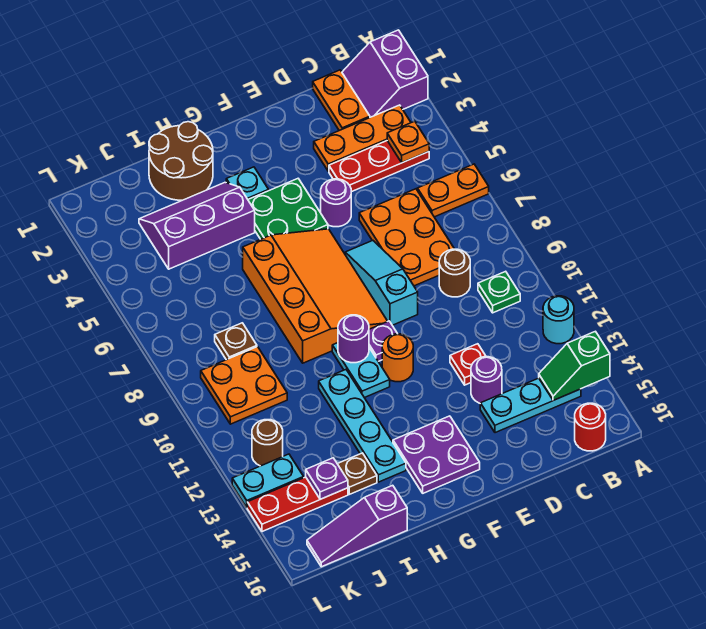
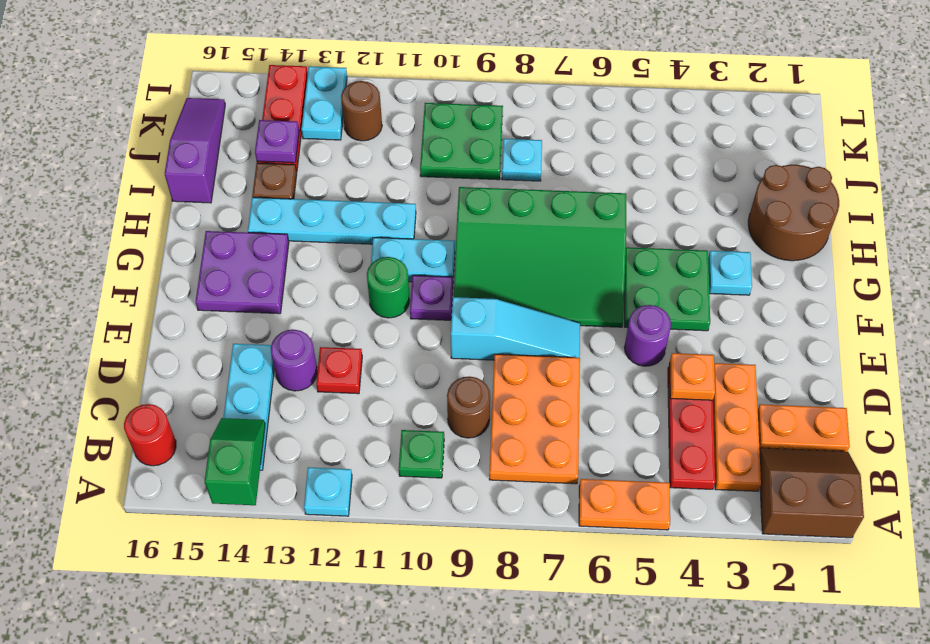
purple slope A1:B2 level 1 top A -> brown slope A1:B2 level 1 top A
orange plate A6:B6 level 1 -> orange plate A5:A6 level 1
cyan round brick A12 level 1 -> cyan plate A12 level 1
orange plate B4 level 2 -> orange plate D4 level 2
orange plate C6:D8 level 1 -> orange plate B7:D8 level 1
orange slope F6:H9 level 1 top H -> green slope F6:H9 level 1 top H
orange round brick F11 level 1 -> green round brick F11 level 1
purple round brick G10 level 2 -> none
purple slope H3:J4 level 1 top 4 -> none
brown plate J8 level 1 -> cyan plate J8 level 1
orange plate J9:K10 level 1 -> green plate J9:K10 level 1

